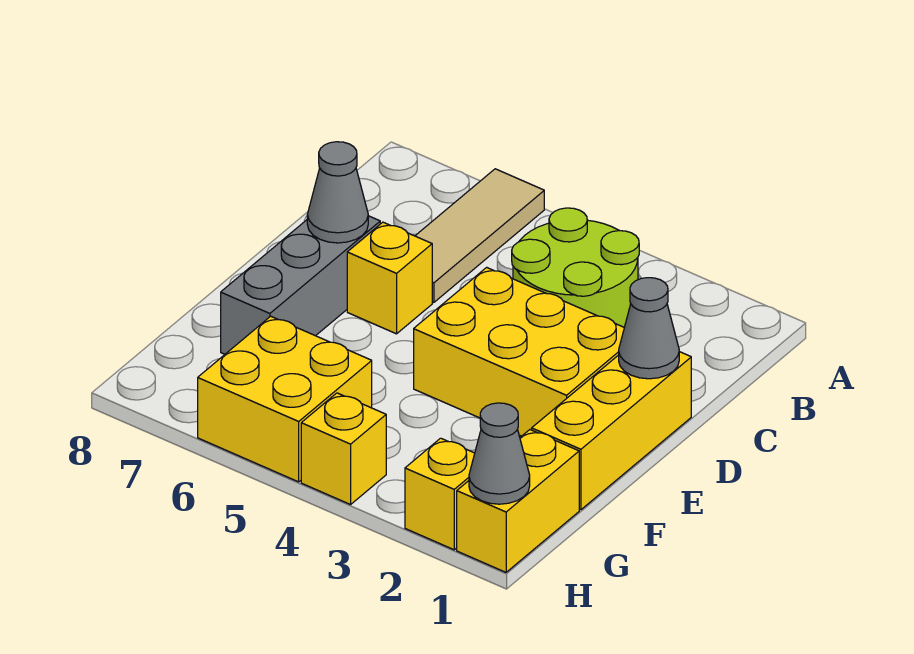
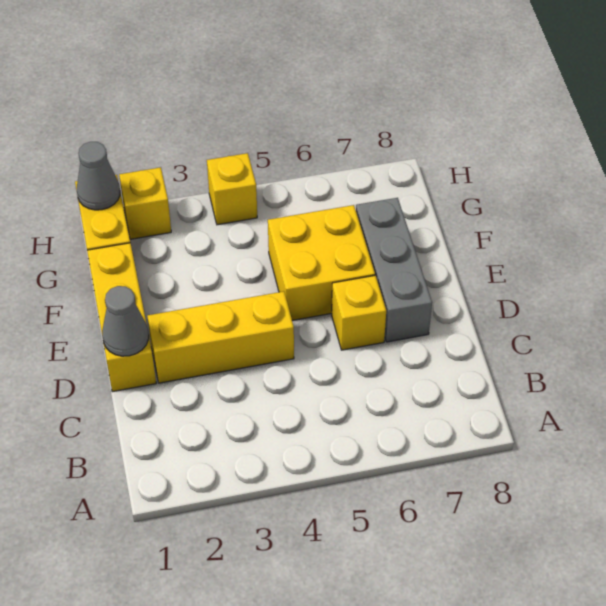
tan tile A6:C6 level 1 -> none
lime round brick B3:C4 level 1 -> none
yellow brick D2:E4 level 1 -> yellow brick D2:D4 level 1
grey cone D7 level 2 -> none
yellow brick G5:H6 level 1 -> yellow brick E5:F6 level 1

